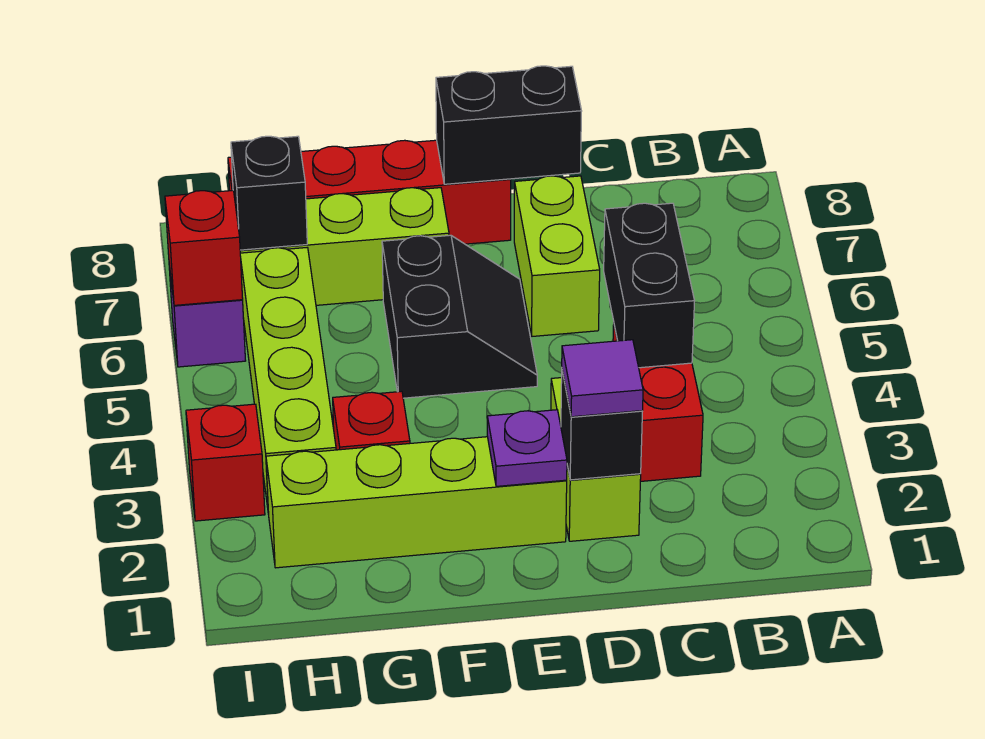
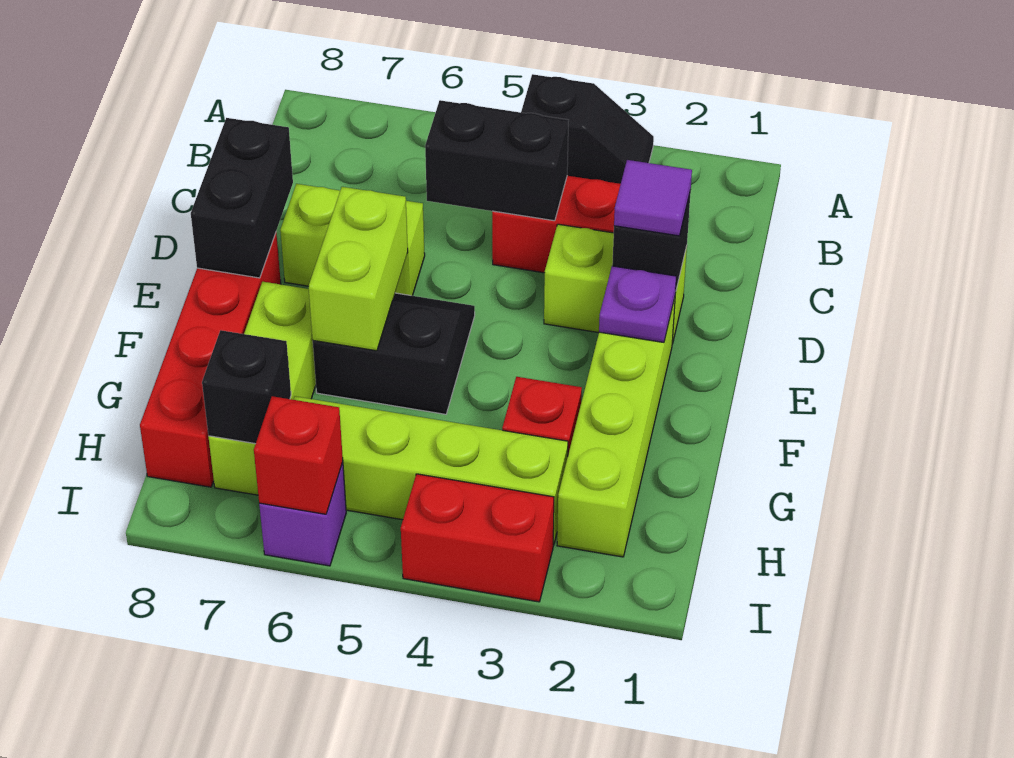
none -> black slope A3:A4 level 1 top 4
none -> lime brick E6:F6 level 2
red brick I3 level 1 -> red brick I3:I4 level 1

